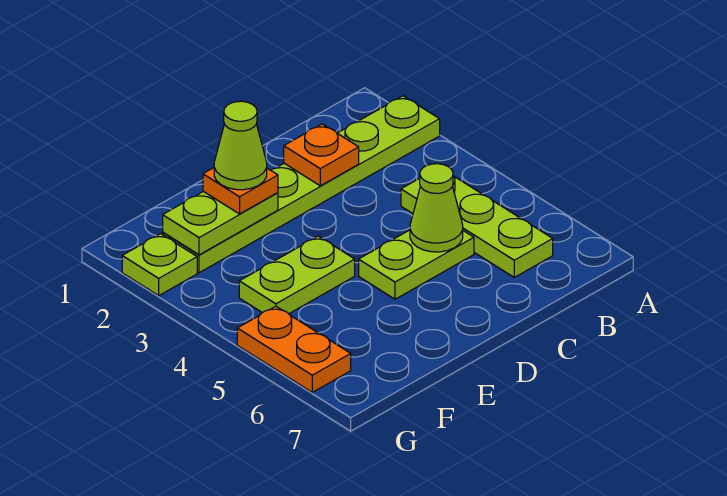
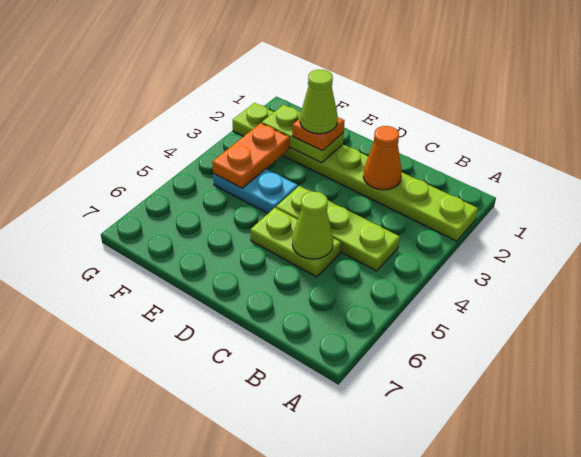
lime plate B4:B6 level 1 -> lime plate B4:D4 level 1
orange plate C2 level 2 -> orange cone C2 level 2
lime plate E4:F4 level 1 -> cyan plate E4:F4 level 1
orange plate G5:G6 level 1 -> orange plate F3:F4 level 2

